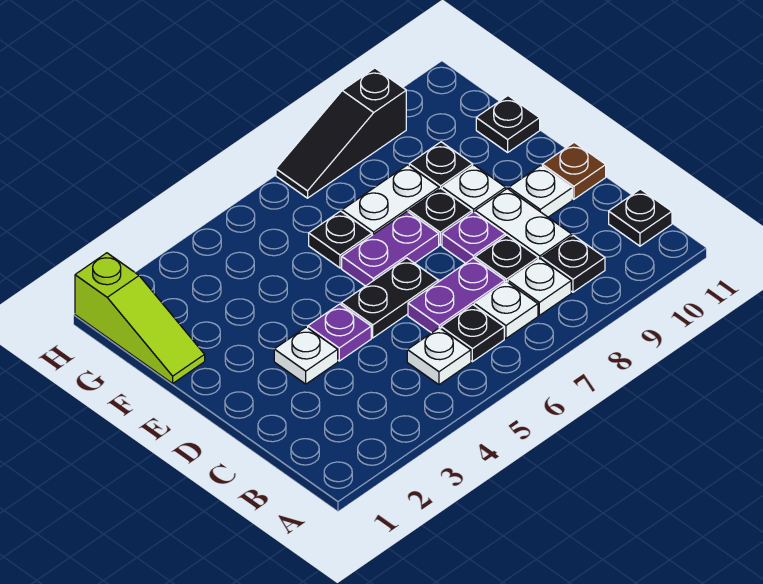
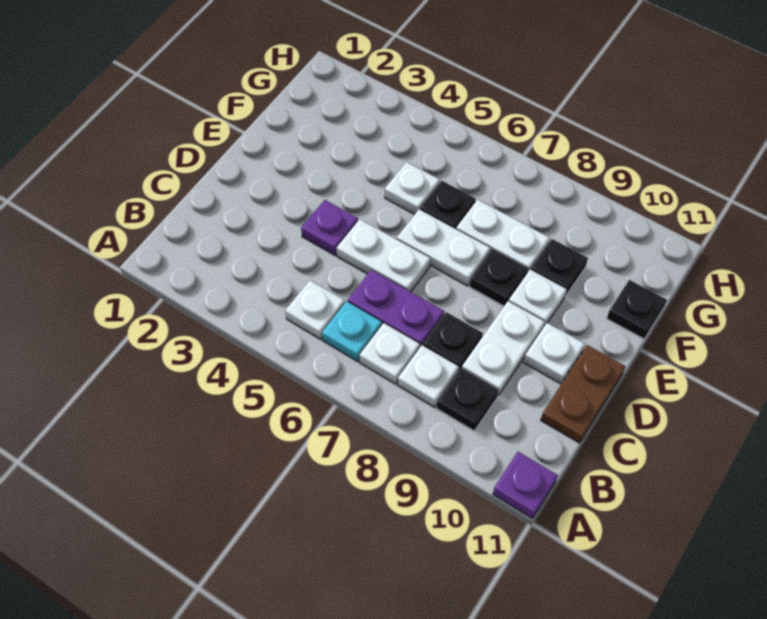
black plate B6 level 1 -> cyan plate B6 level 1
black plate B11 level 1 -> none
white plate D3 level 1 -> white plate F5 level 1
black plate D5:D6 level 1 -> white plate D5:D6 level 1
purple plate D8 level 1 -> purple plate A11 level 1
brown plate D11 level 1 -> brown plate C11:D11 level 1
purple plate E6:E7 level 1 -> white plate E6:E7 level 1
lime slope F1:H1 level 1 top H -> none
black slope H7:H9 level 1 top 9 -> none

